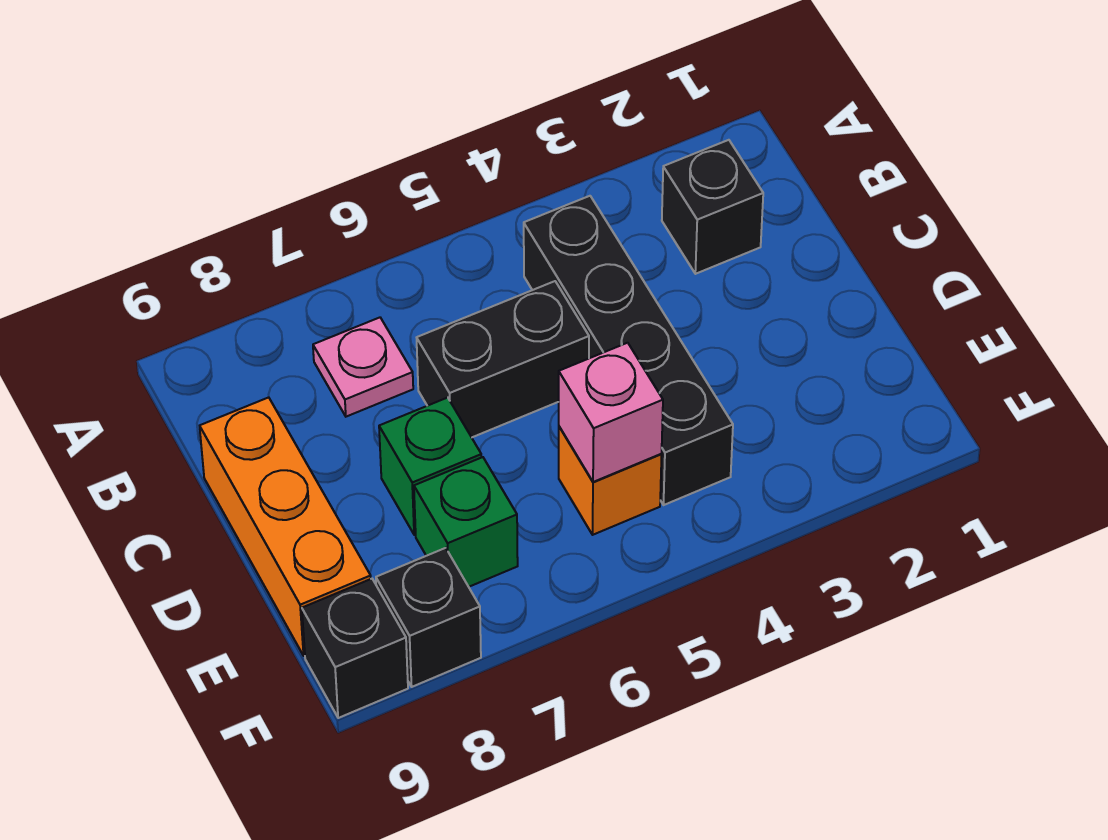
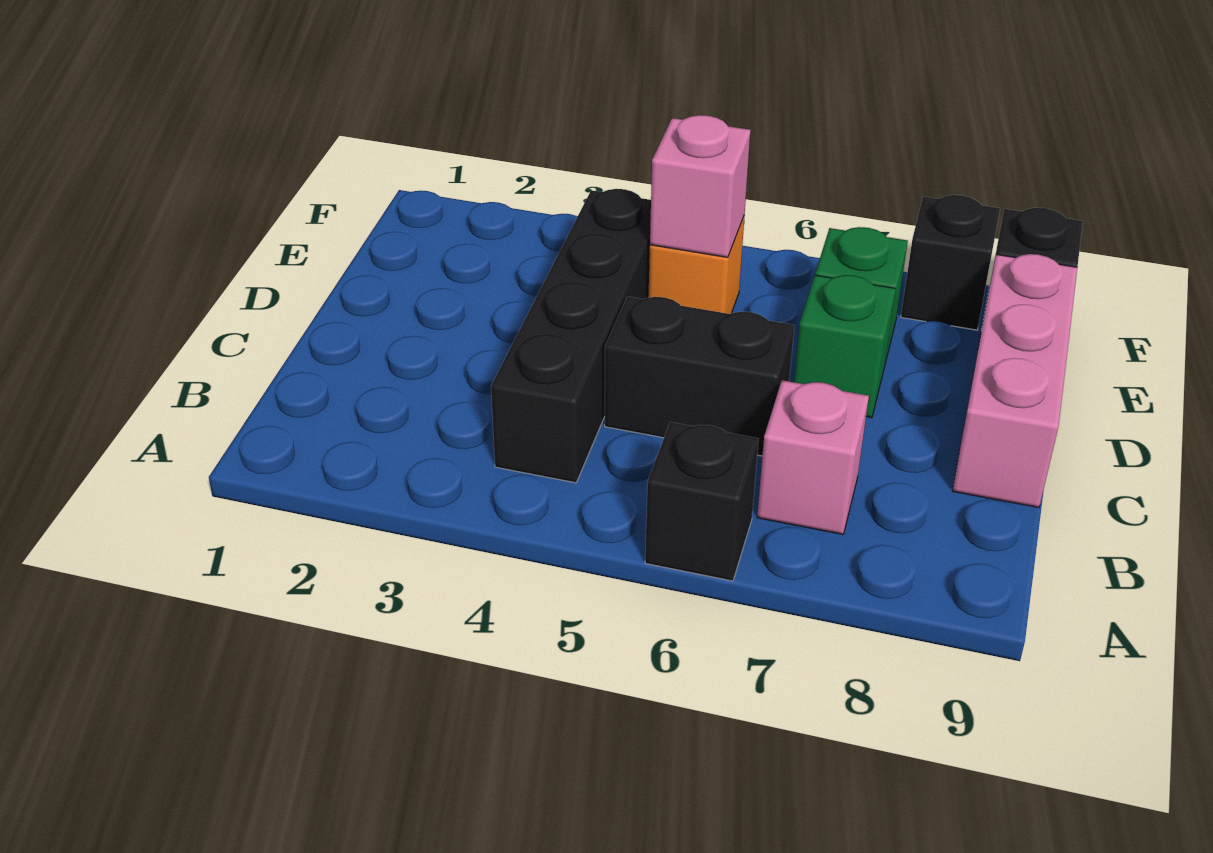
black brick B2 level 1 -> black brick A6 level 1
pink plate B7 level 1 -> pink brick B7 level 1
orange brick C9:E9 level 1 -> pink brick C9:E9 level 1

